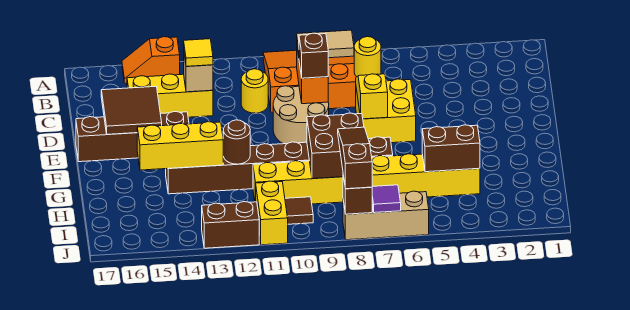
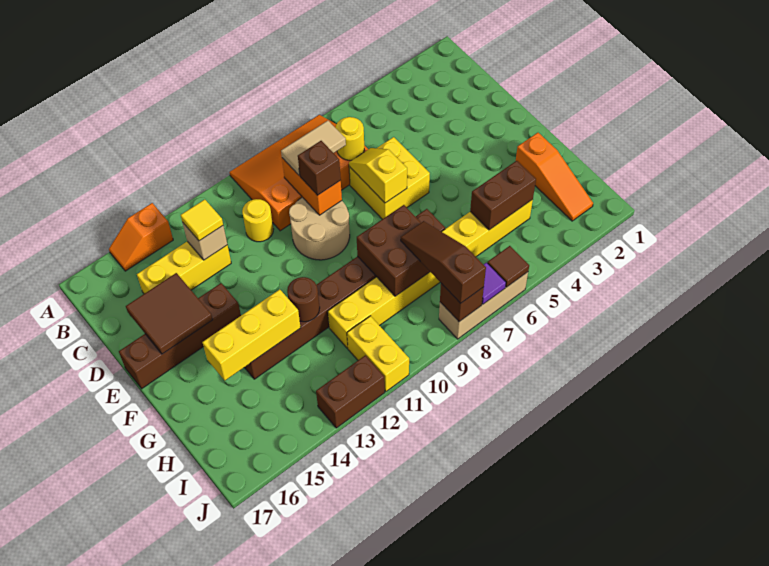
none -> orange slope G2:I2 level 1 top G
brown tile I10 level 1 -> brown tile J6 level 2

